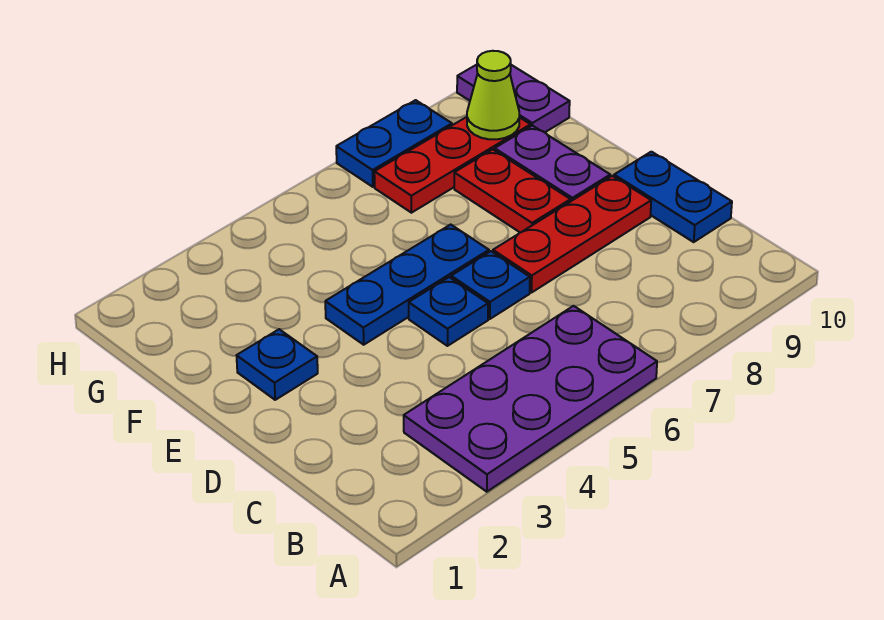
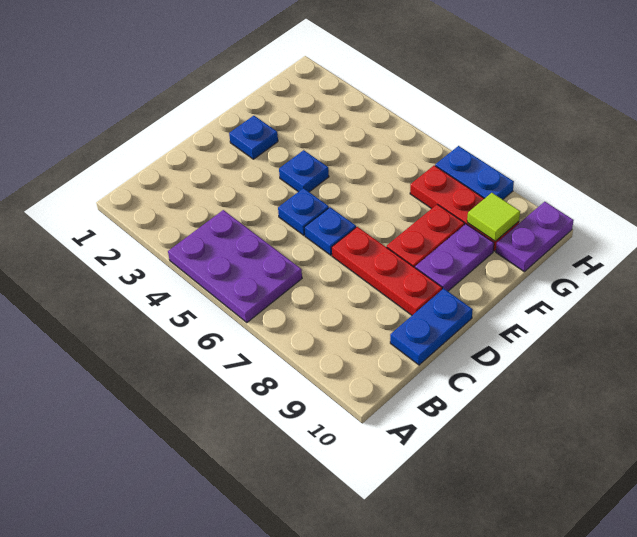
purple plate A3:B6 level 1 -> purple plate A4:B6 level 1
blue plate E4:E6 level 1 -> blue plate E4 level 1
lime cone G9 level 2 -> lime tile G9 level 2

